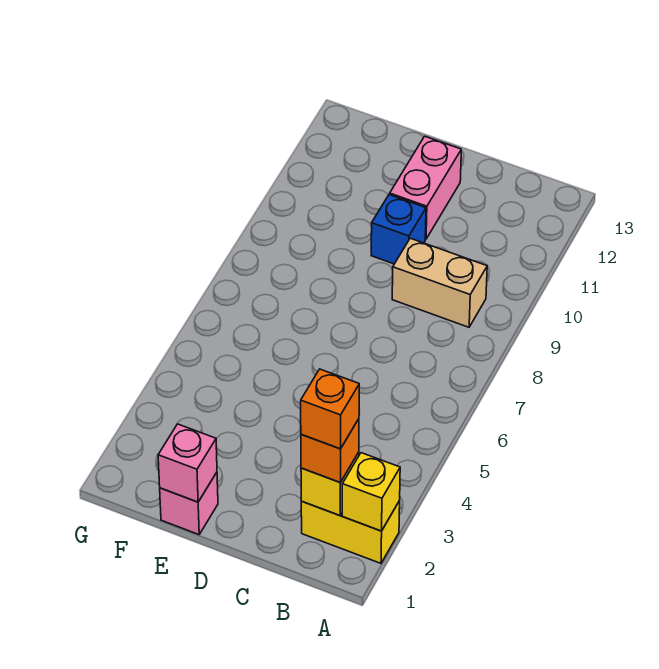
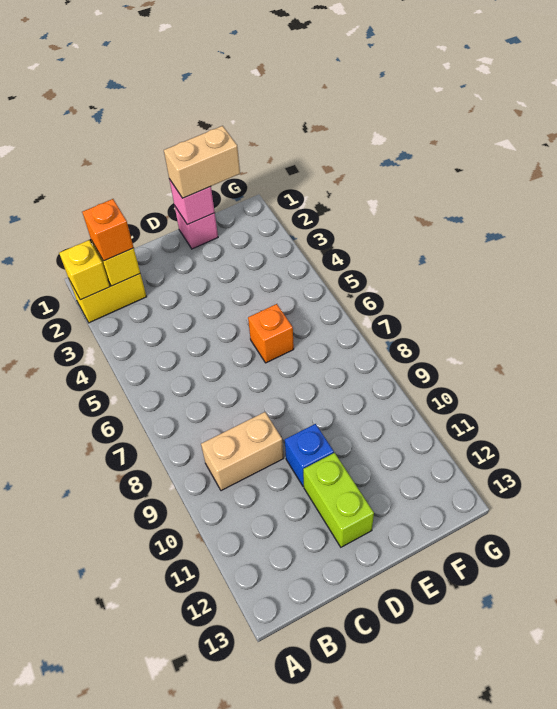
orange brick B2 level 4 -> orange brick E6 level 1
pink brick D11:D12 level 1 -> lime brick D11:D12 level 1
none -> tan brick E1:F1 level 3

